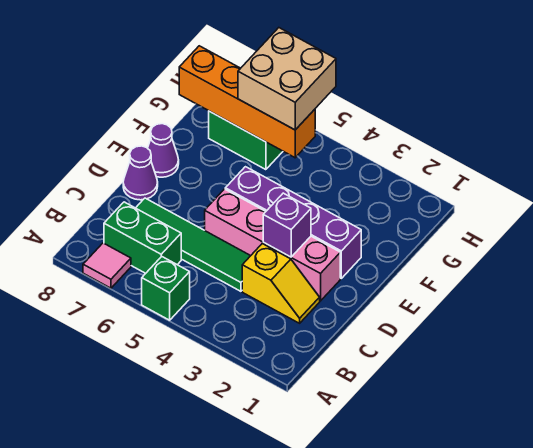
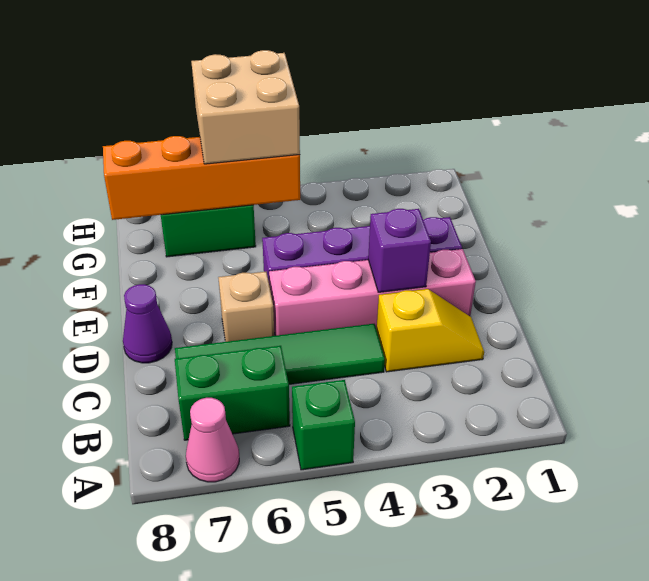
pink tile A7 level 1 -> pink cone A7 level 1
none -> tan brick D6 level 1
purple cone E8 level 1 -> none

